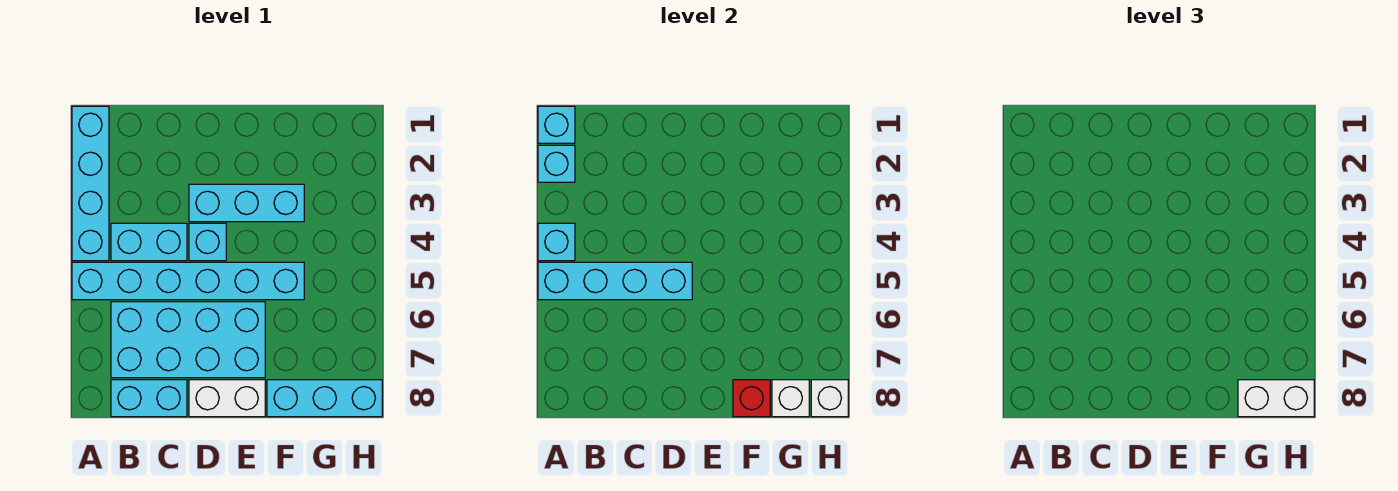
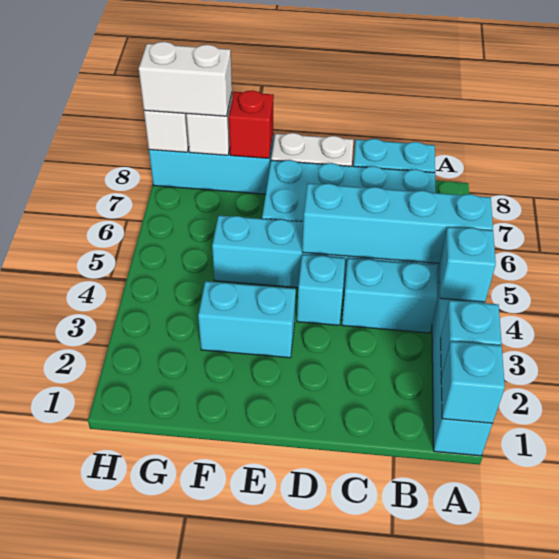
cyan brick D3:F3 level 1 -> cyan brick E3:F3 level 1

